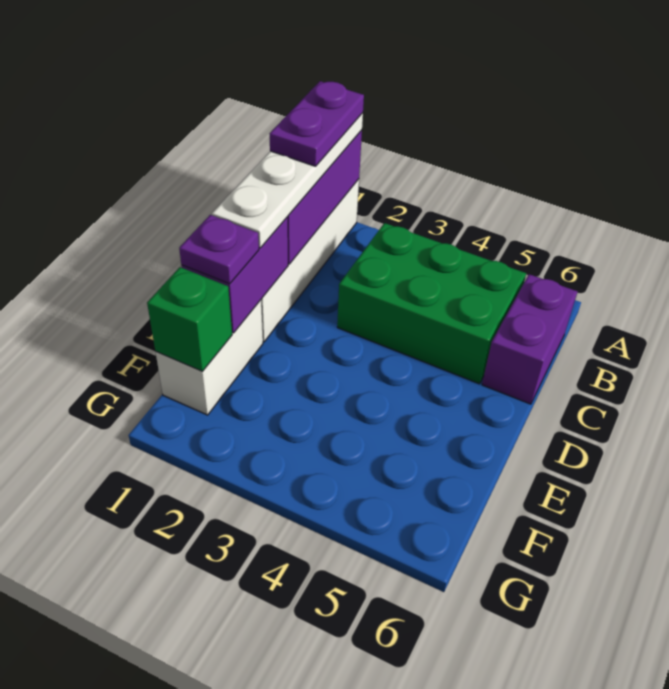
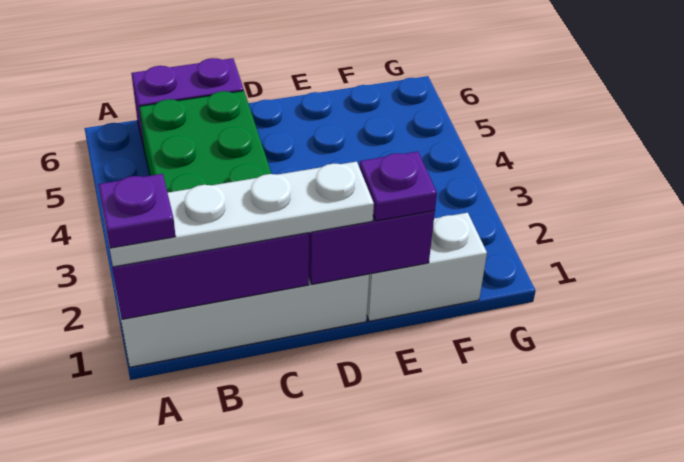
purple plate A1:B1 level 4 -> purple plate A1 level 4
green brick F1 level 2 -> none

